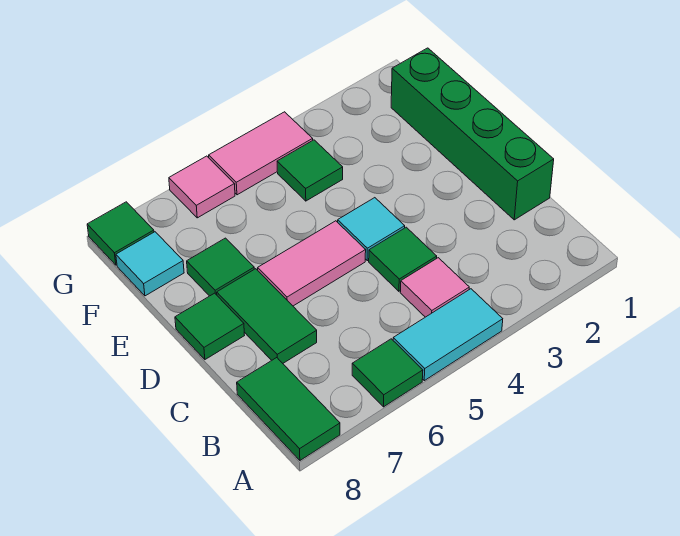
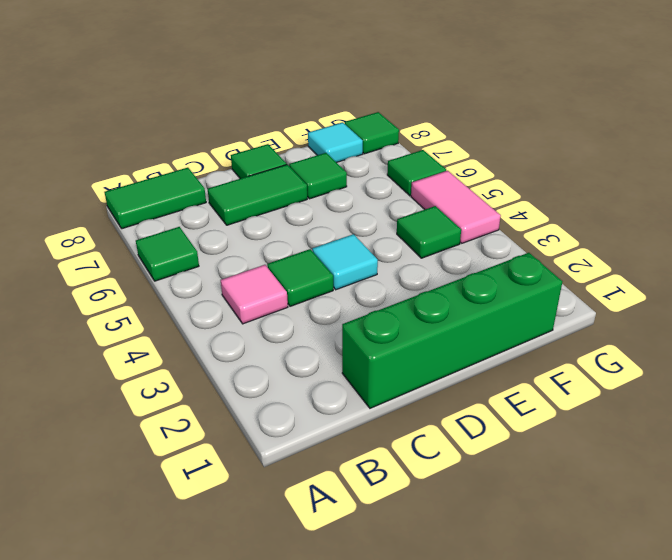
cyan tile A4:A5 level 1 -> none
pink tile D5:D6 level 1 -> none
pink tile G6 level 1 -> green tile G6 level 1

